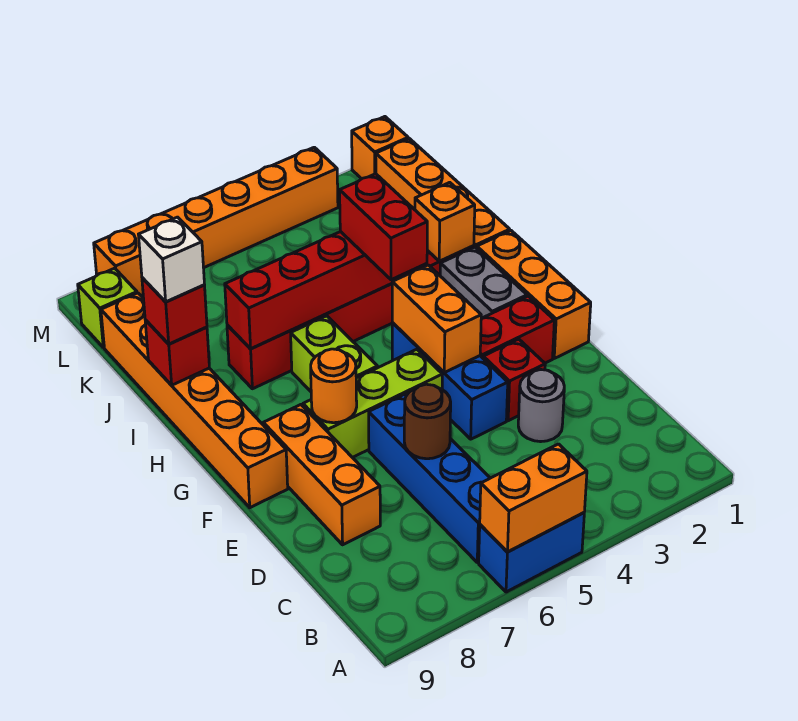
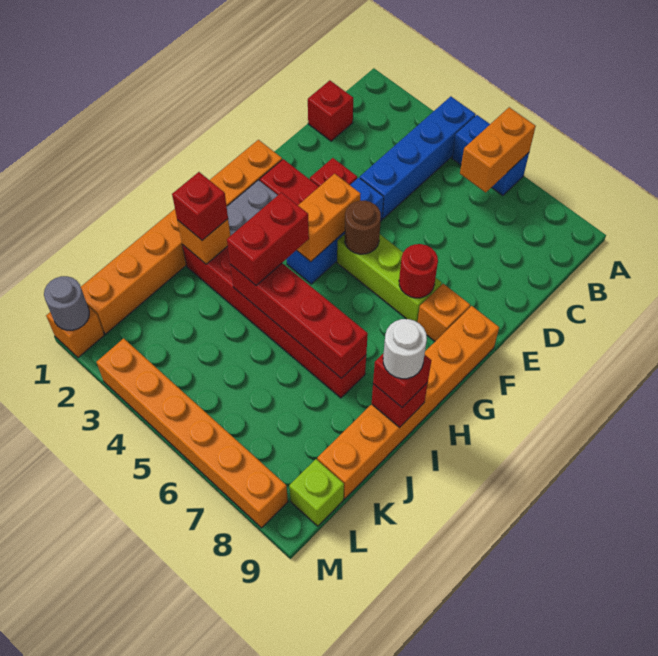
orange brick A5:A6 level 2 -> orange brick A6:B6 level 2
blue brick B6:E6 level 1 -> blue brick A4:D4 level 1
none -> red brick C1 level 1
grey round brick D3 level 1 -> grey round brick M1 level 2
brown round brick D6 level 2 -> brown round brick F5 level 2
orange brick D8:F8 level 1 -> orange brick F8 level 1
orange round brick F7 level 2 -> red round brick F7 level 2
lime brick G6:H6 level 1 -> none
none -> red brick I2 level 3
white brick I9 level 4 -> white round brick I9 level 4

